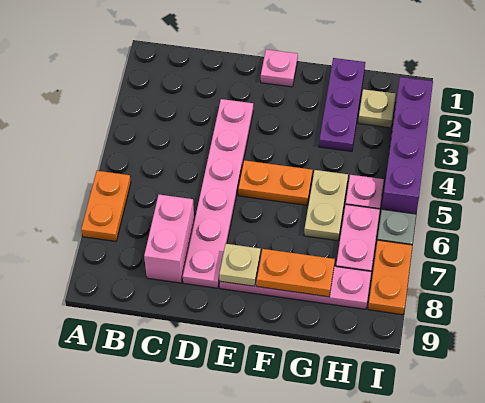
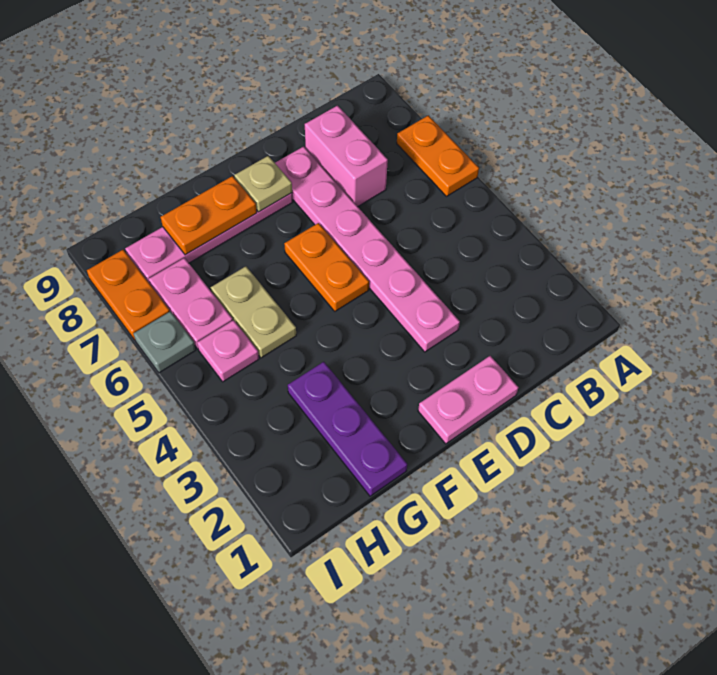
pink plate E1 level 1 -> pink plate D1:E1 level 1
orange plate E5:F5 level 1 -> orange plate E5:E6 level 1
tan plate H2 level 1 -> none
purple brick I2:I5 level 1 -> none

